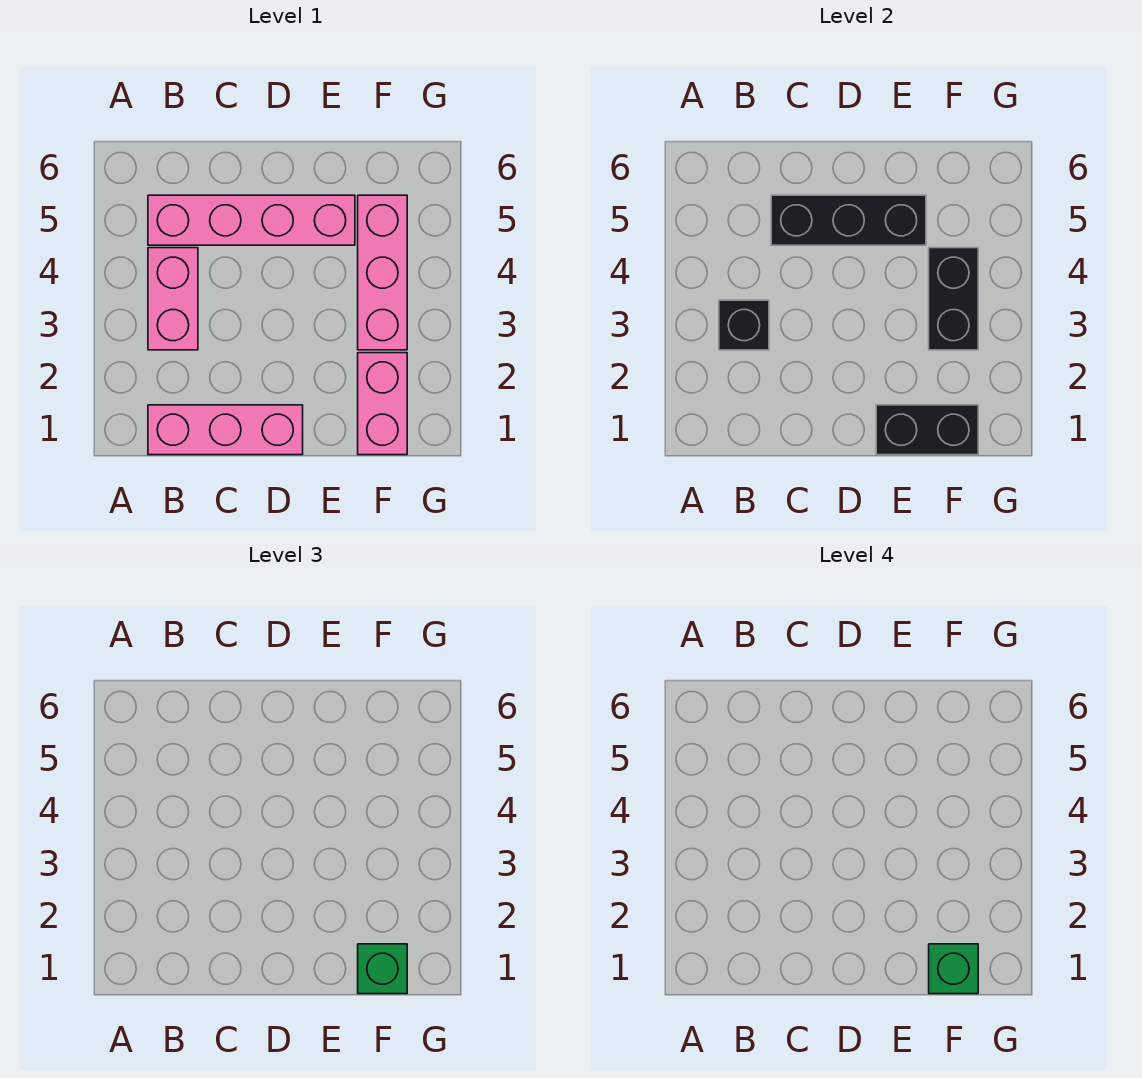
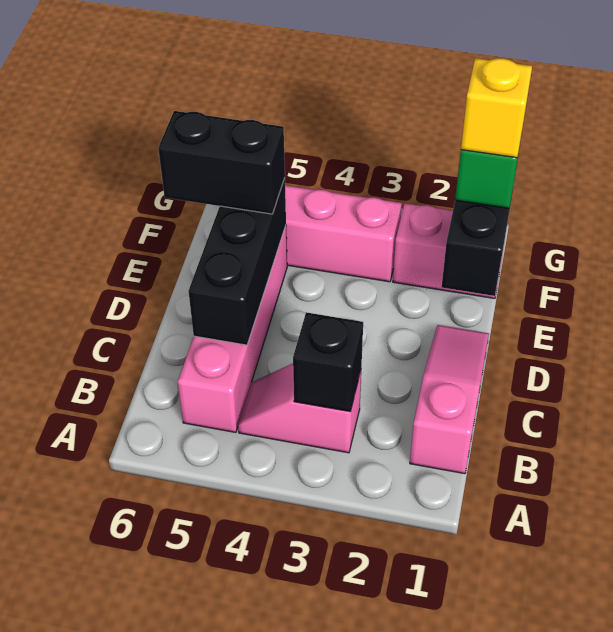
pink brick B1:D1 level 1 -> pink slope B1:D1 level 1 top B
pink brick B3:B4 level 1 -> pink slope B3:B4 level 1 top 3
green brick F1 level 4 -> yellow brick F1 level 4
black brick F3:F4 level 2 -> black brick E5:E6 level 3

